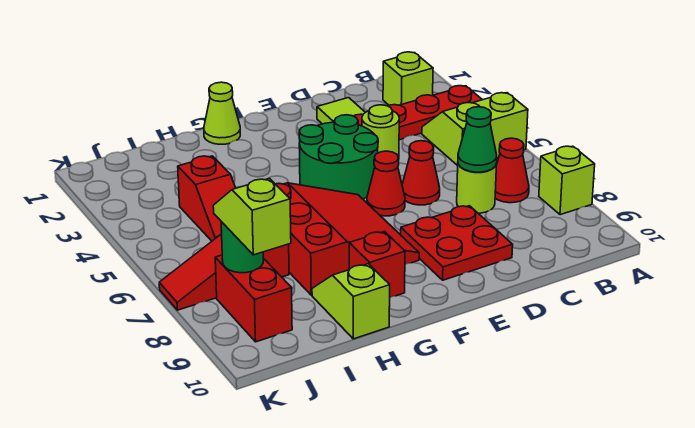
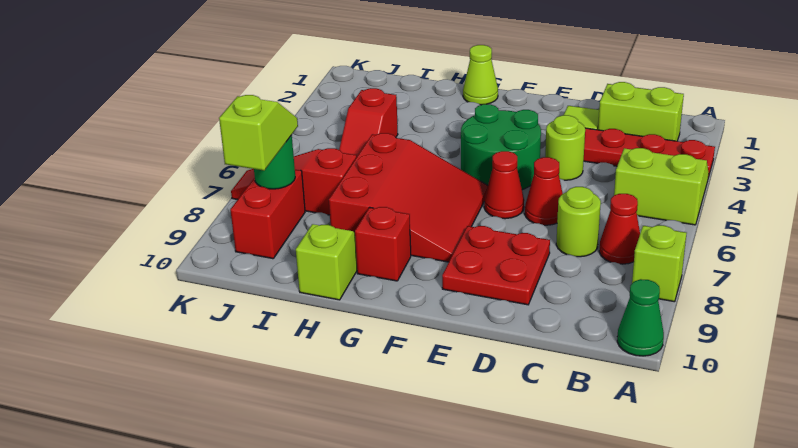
lime brick B2 level 1 -> lime brick B2:C2 level 1
green cone C7 level 2 -> green cone A10 level 1

